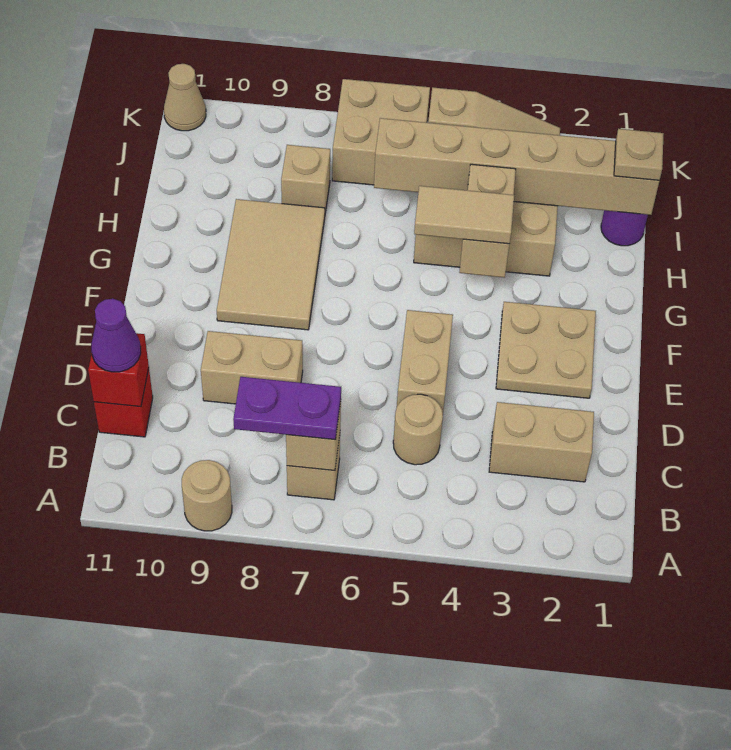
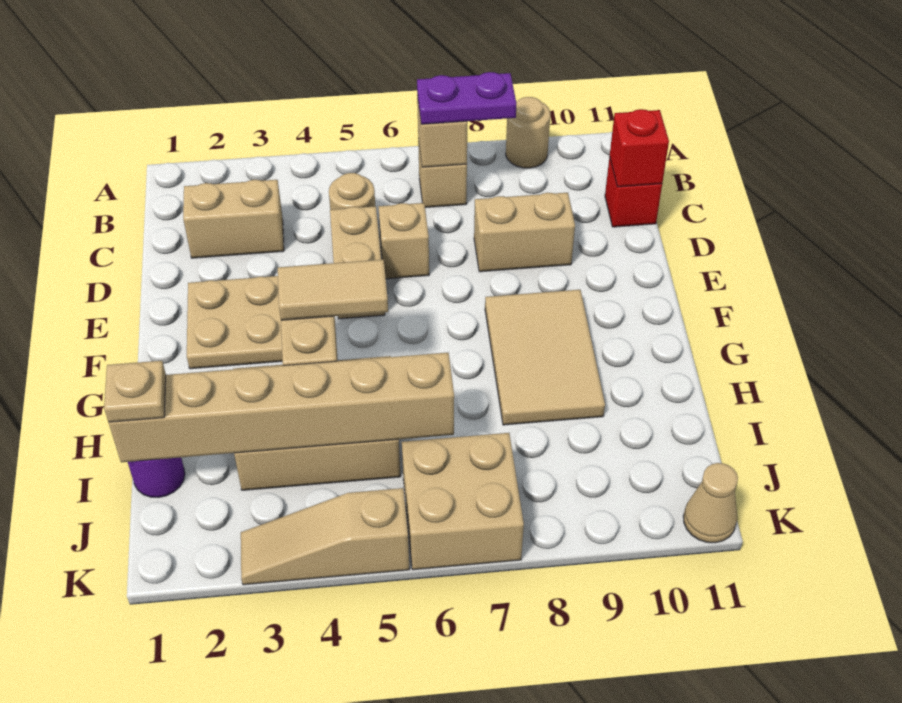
purple cone C11 level 3 -> none
tan brick I8 level 1 -> tan brick D6 level 1

